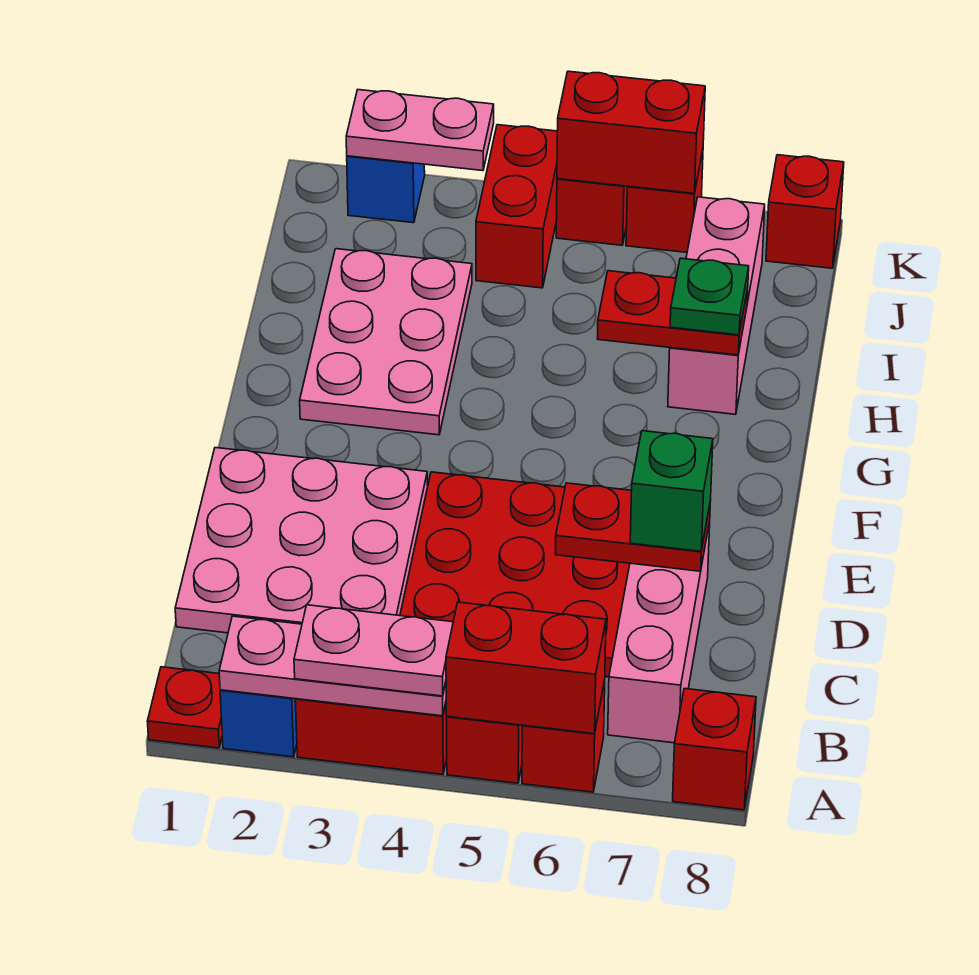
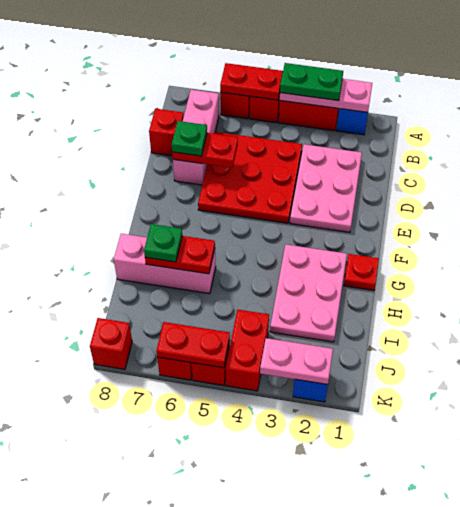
red plate A1 level 1 -> red plate G1 level 1
pink plate A3:A4 level 3 -> green plate A3:A4 level 3
red brick A5:A6 level 2 -> red plate A5:A6 level 2
red brick A8 level 1 -> red brick C8 level 1
pink plate C1:E3 level 1 -> pink plate C2:E3 level 1
green brick D7 level 3 -> green plate D7 level 3
pink brick H7:J7 level 1 -> pink brick H6:H8 level 1
red brick K5:K6 level 2 -> red plate K5:K6 level 2

